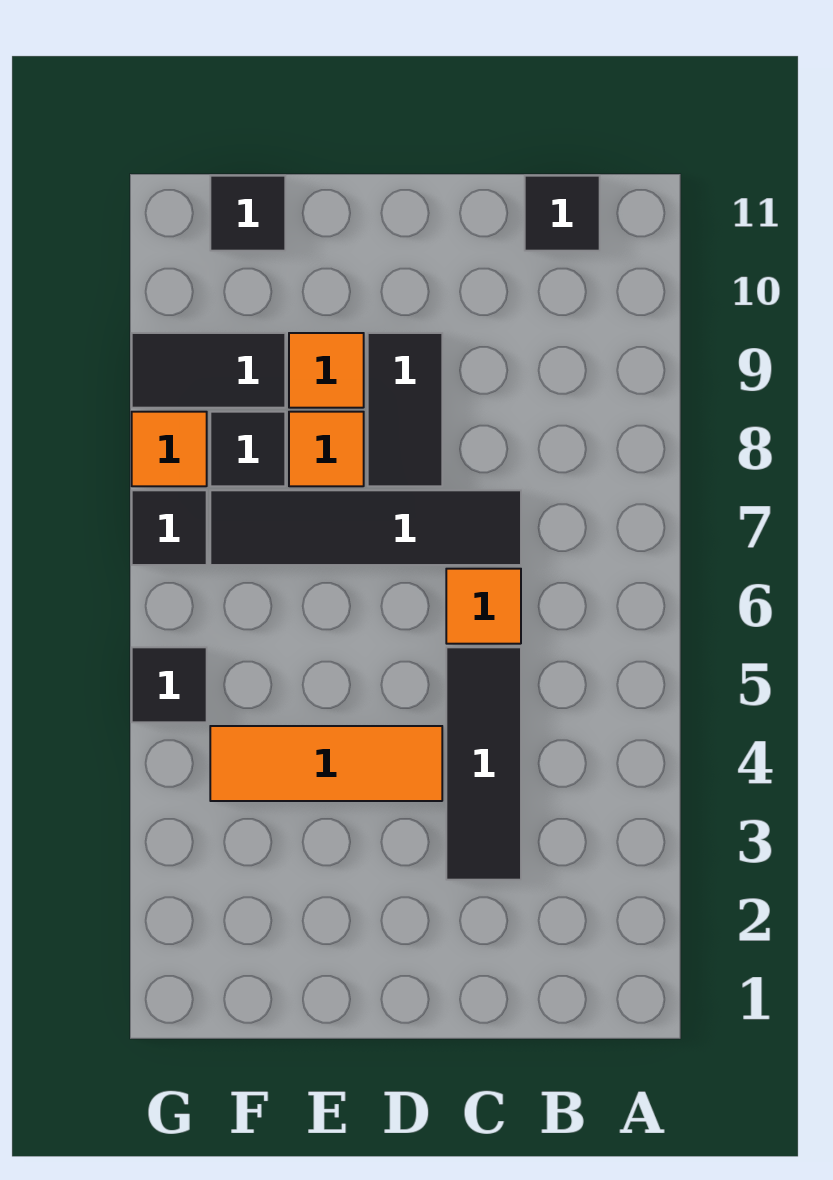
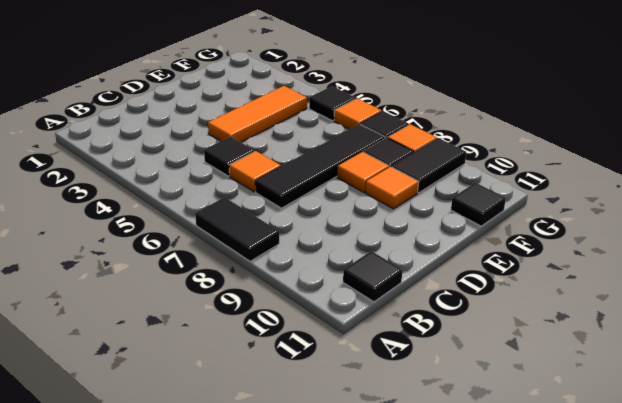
black tile C3:C5 level 1 -> black tile C5 level 1
black tile D8:D9 level 1 -> black tile A7:A8 level 1
none -> orange tile G6 level 1

